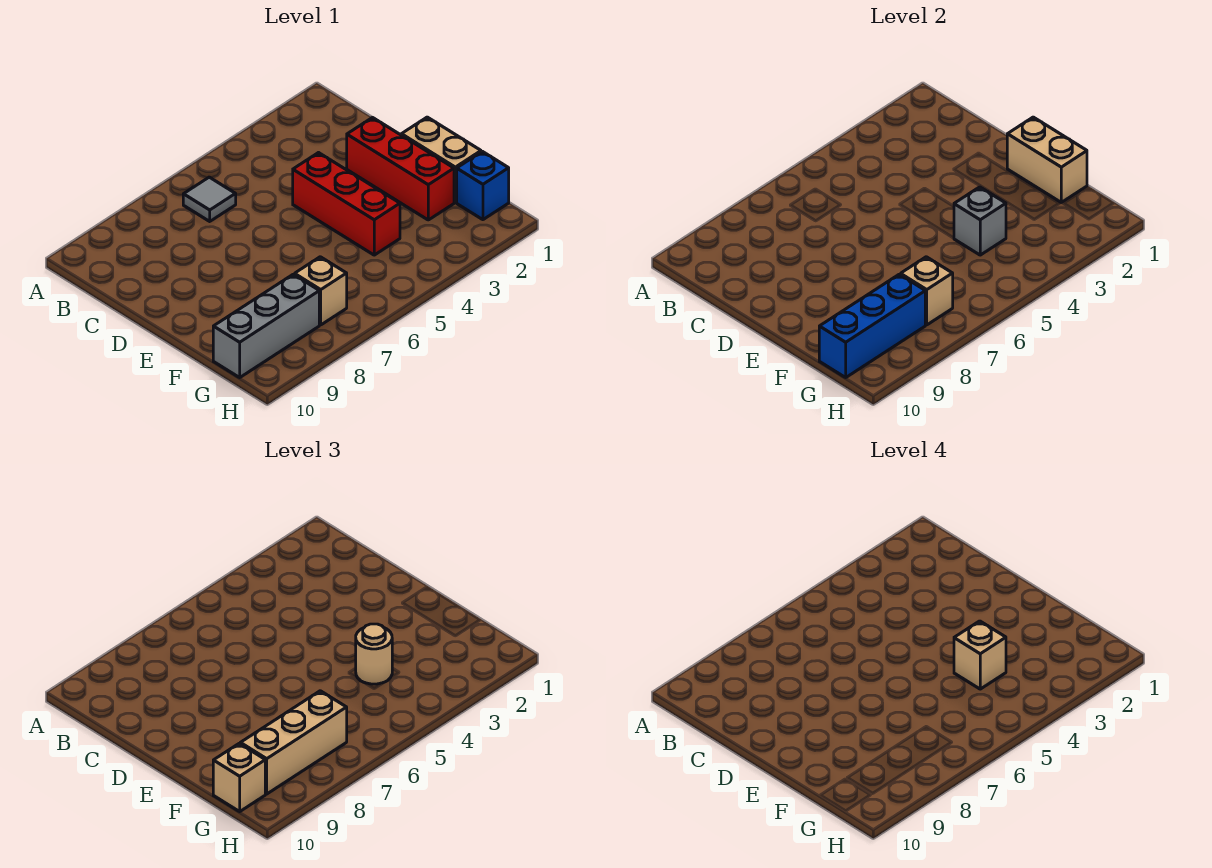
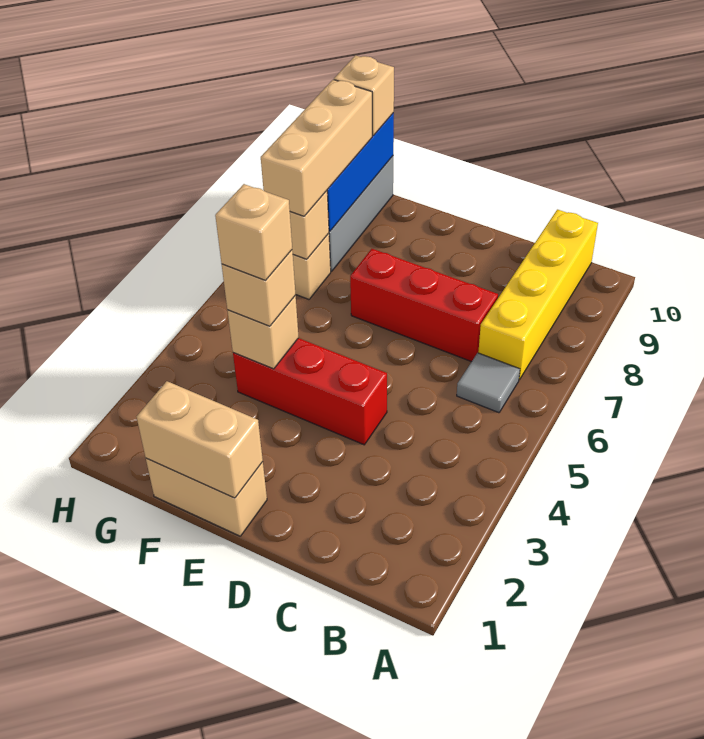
none -> yellow brick B7:B10 level 1
red brick D2:F2 level 1 -> red brick C7:E7 level 1
grey brick F4 level 2 -> tan brick F4 level 2
tan round brick F4 level 3 -> tan brick F4 level 3
blue brick G1 level 1 -> none

